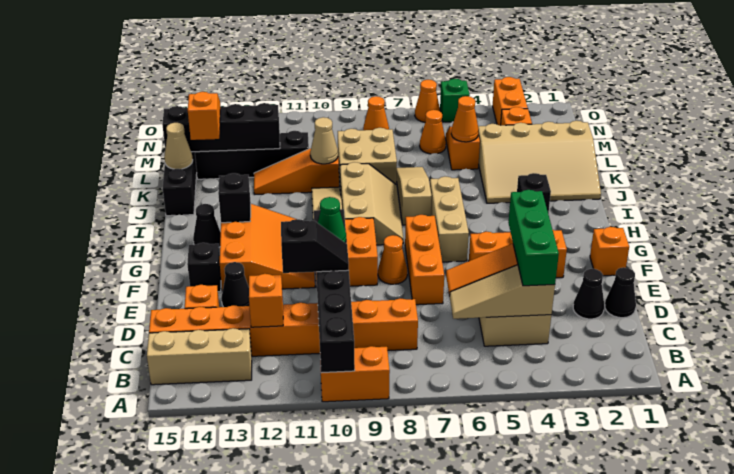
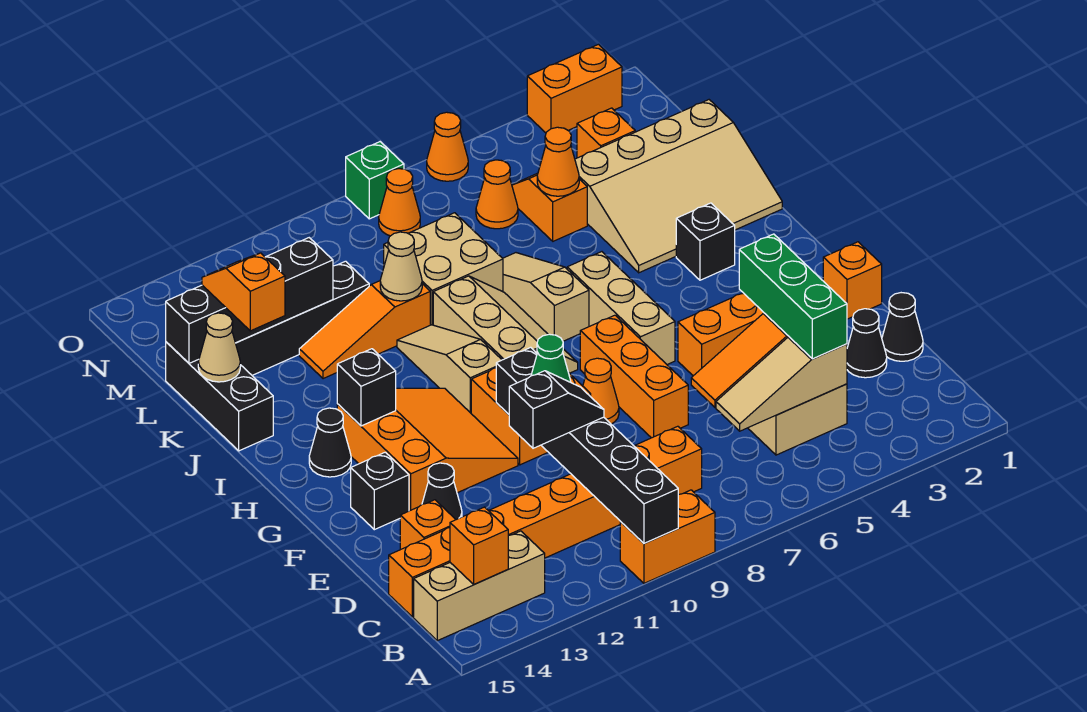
orange brick C12 level 2 -> orange brick B14 level 2
orange brick N3:O3 level 1 -> orange brick O2:O3 level 1
green brick O5 level 1 -> green brick O8 level 1

